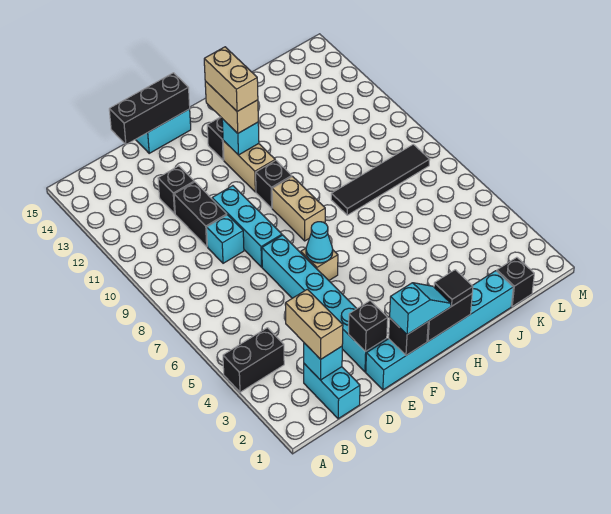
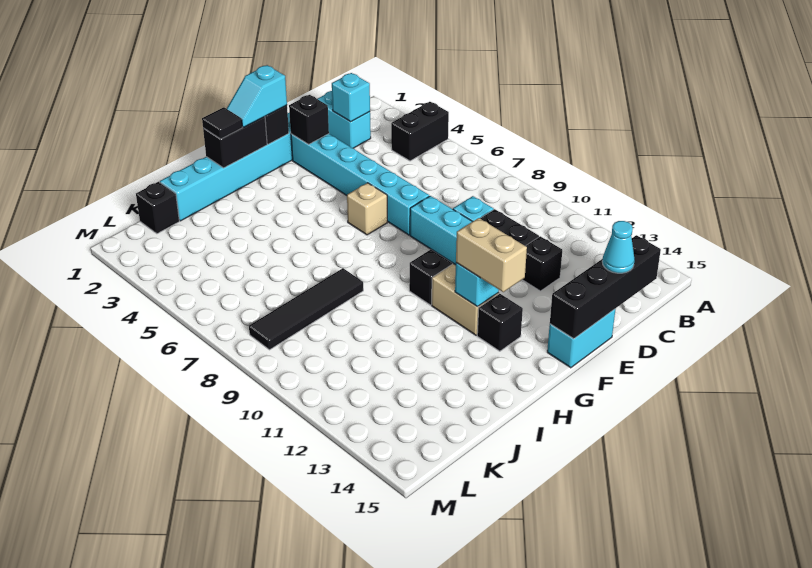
tan brick C2:C3 level 3 -> none
black brick D15:F15 level 2 -> black brick C15:F15 level 2
cyan cone F6 level 2 -> cyan cone D15 level 3
tan brick G8:G9 level 1 -> none
tan brick G12:G13 level 4 -> none

